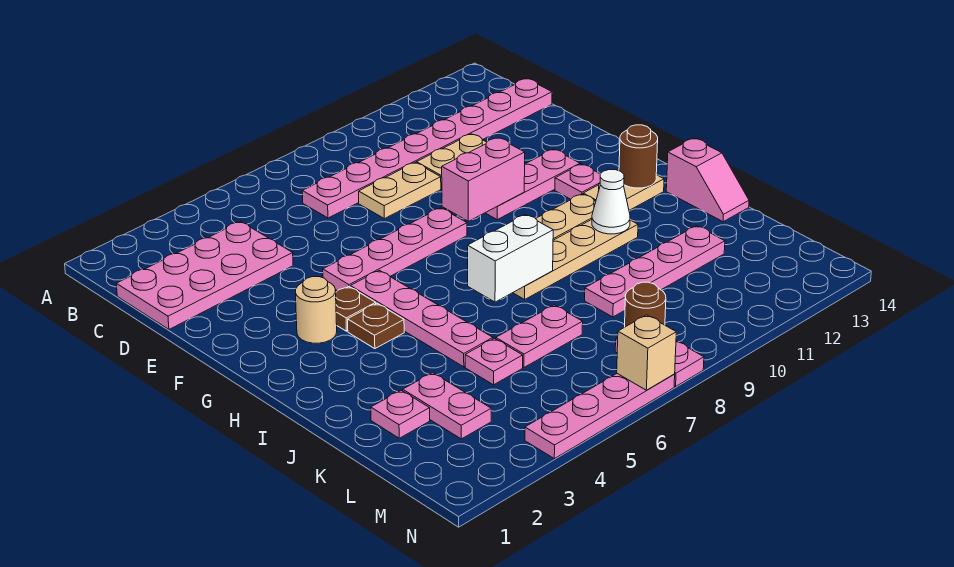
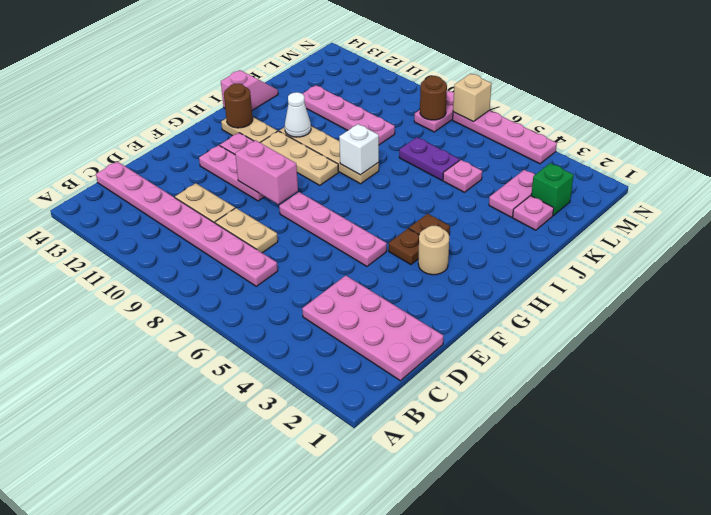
pink plate G5:J5 level 1 -> none
white brick I7:I8 level 2 -> white brick I8 level 2
pink plate K6:K7 level 1 -> purple plate K6:K7 level 1
none -> green brick L2 level 1

